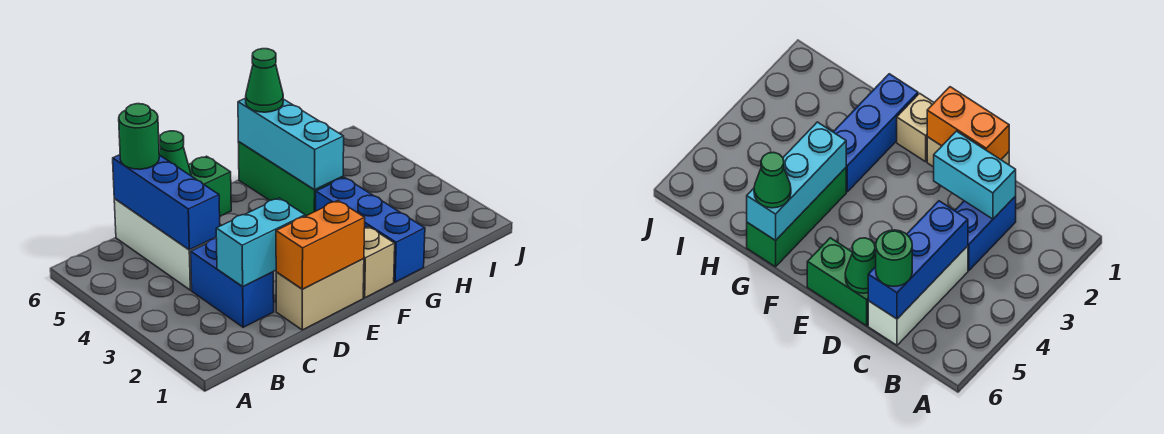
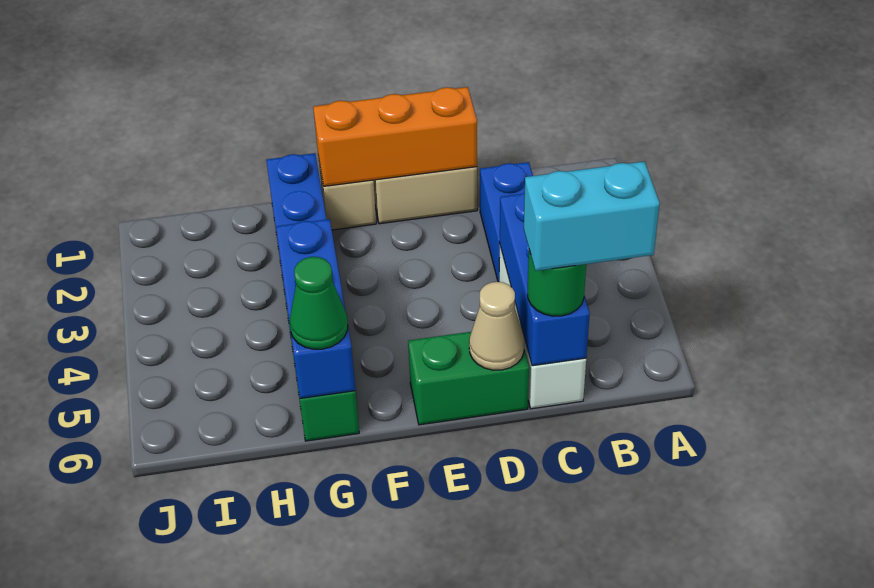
cyan brick C2:D2 level 2 -> cyan brick B6:C6 level 4
orange brick D1:E1 level 2 -> orange brick D1:F1 level 2
green cone D6 level 2 -> tan cone D6 level 2
cyan brick G4:G6 level 2 -> blue brick G4:G6 level 2

